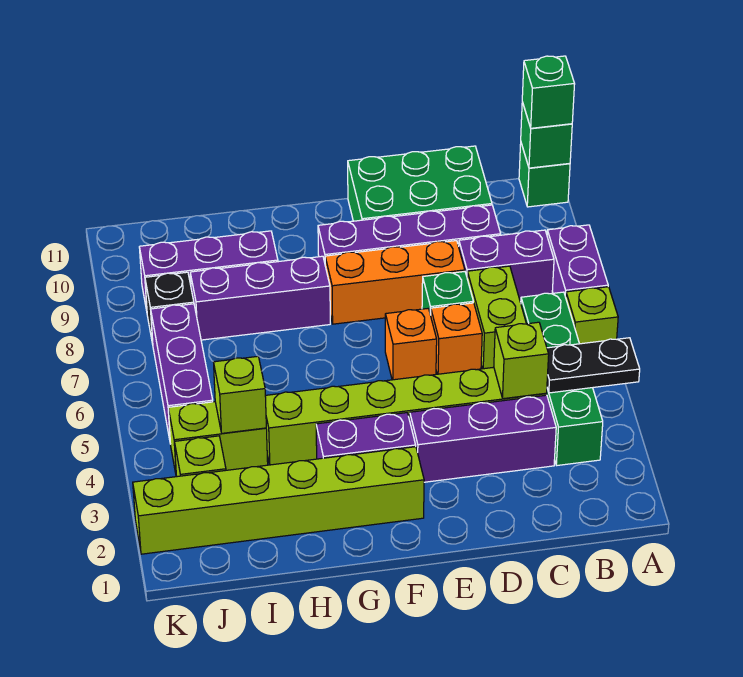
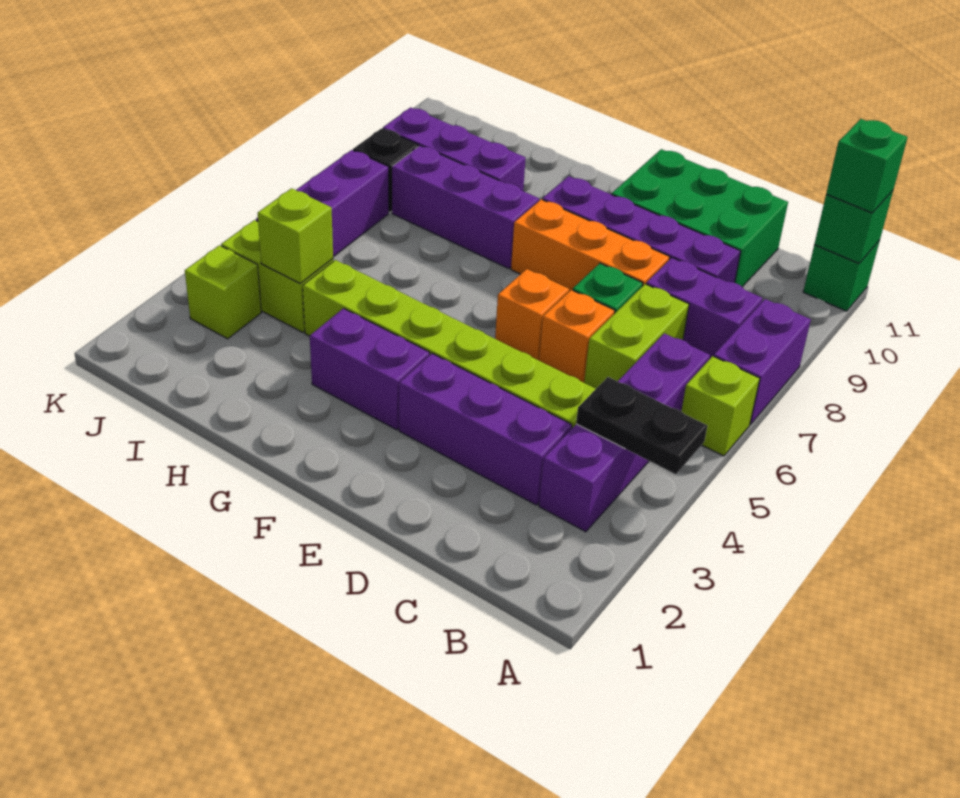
green brick B3:B6 level 1 -> purple brick B3:B6 level 1
lime brick C4 level 2 -> none
lime brick F2:K2 level 1 -> none

